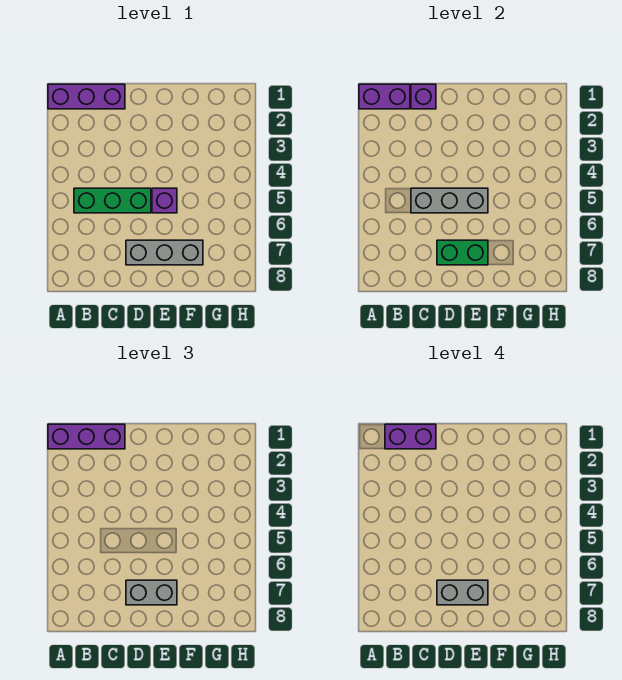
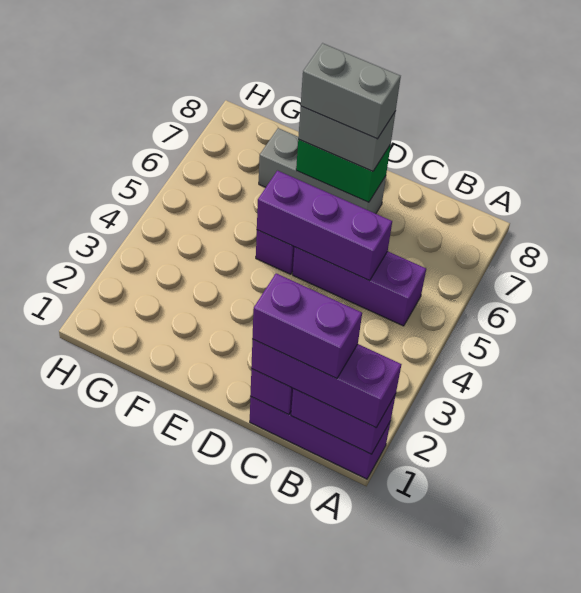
green brick B5:D5 level 1 -> purple brick B5:D5 level 1
grey brick C5:E5 level 2 -> purple brick C5:E5 level 2

